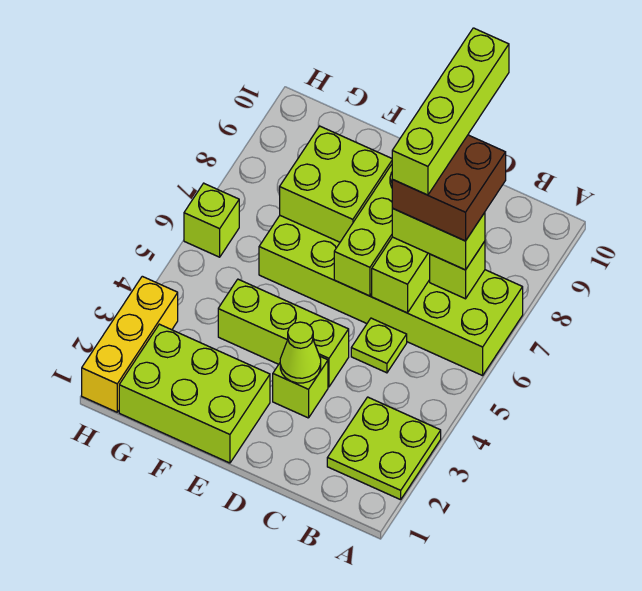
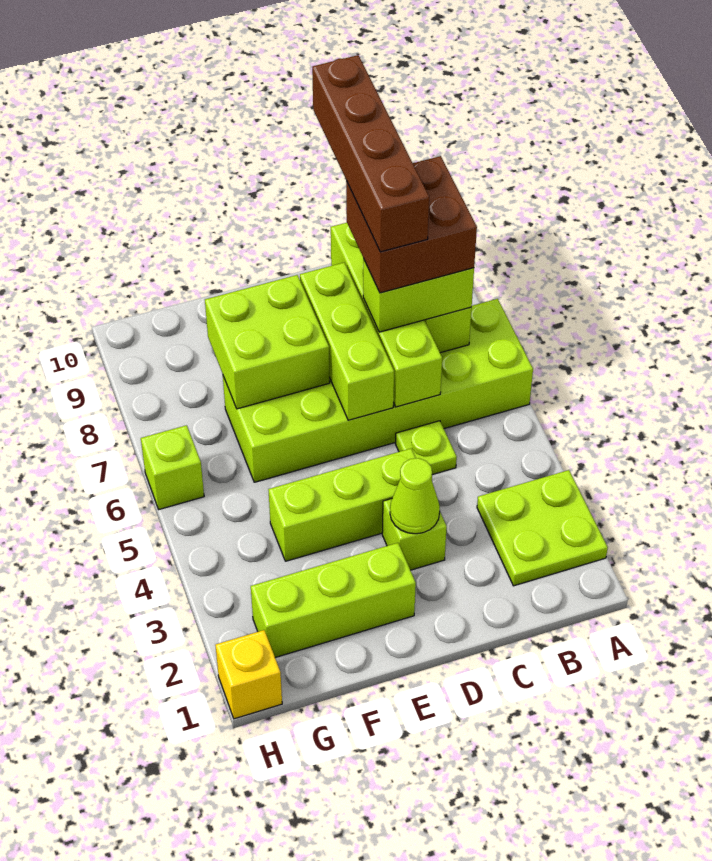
lime brick C7:C10 level 5 -> brown brick C7:C10 level 5
lime brick E1:G2 level 1 -> lime brick E2:G2 level 1
yellow brick H1:H3 level 1 -> yellow brick H1 level 1

